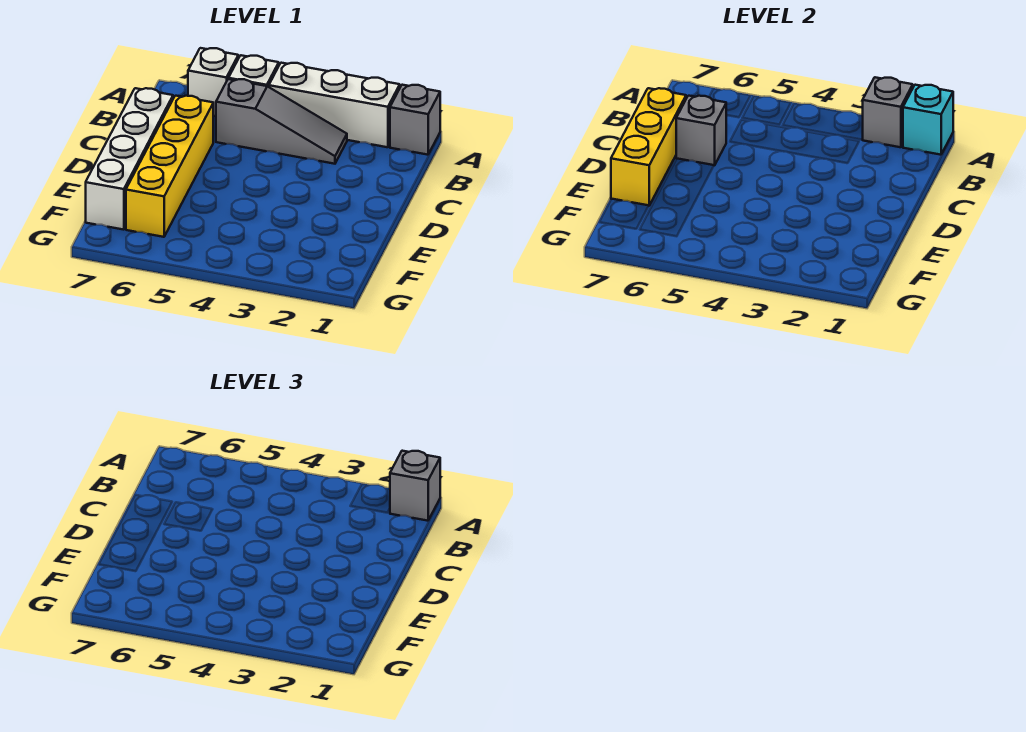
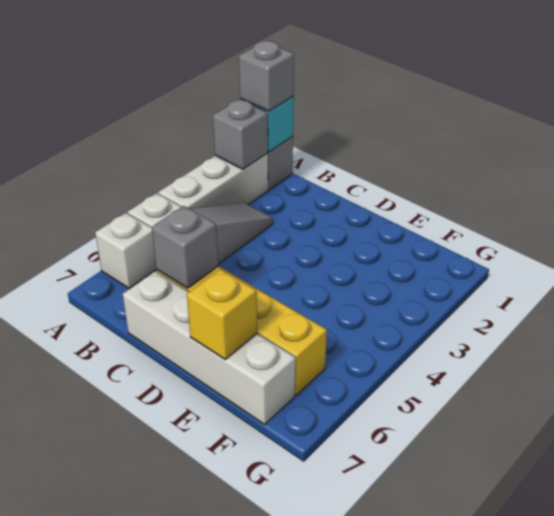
yellow brick C7:E7 level 2 -> yellow brick E7 level 2

